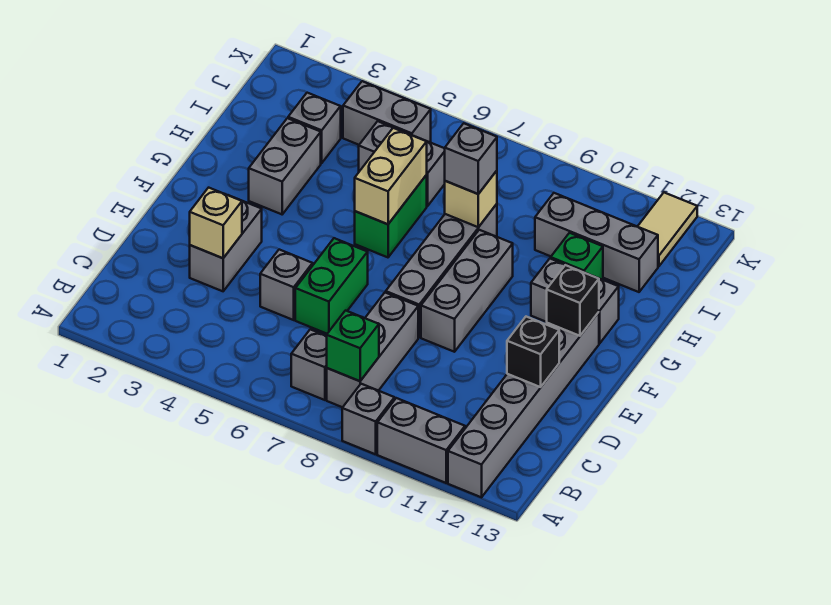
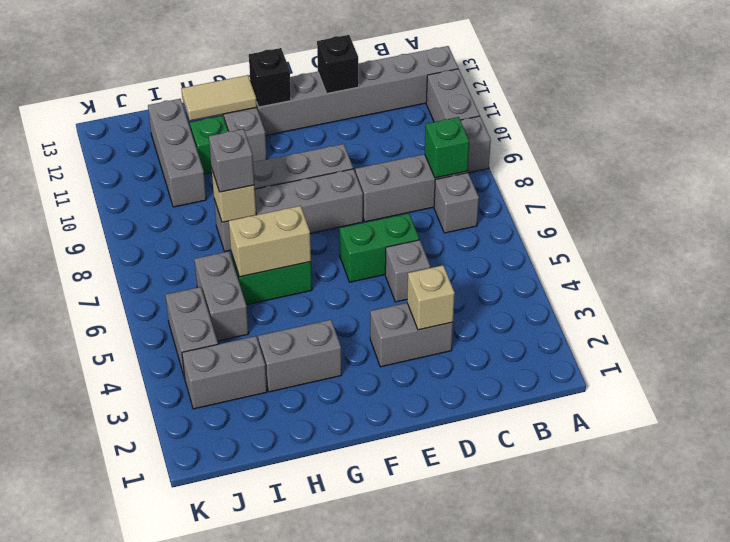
grey brick I3 level 1 -> grey brick I3:J3 level 1
tan tile J12:K12 level 1 -> tan tile G12:H12 level 2

